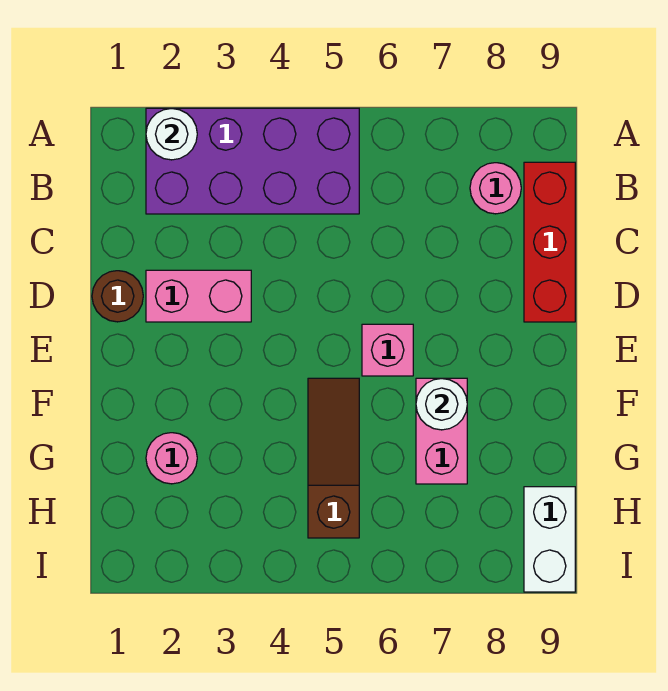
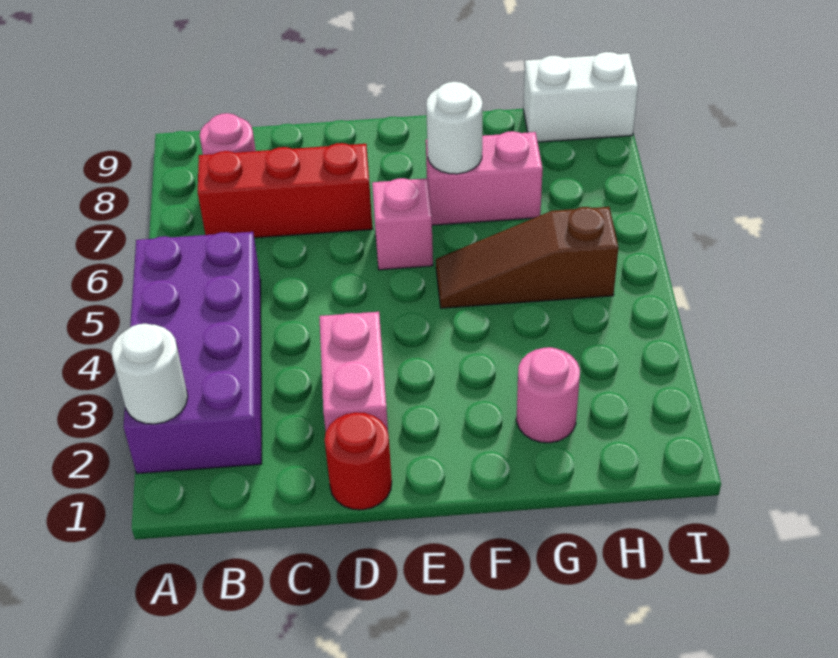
red brick B9:D9 level 1 -> red brick B7:D7 level 1
brown round brick D1 level 1 -> red round brick D1 level 1

